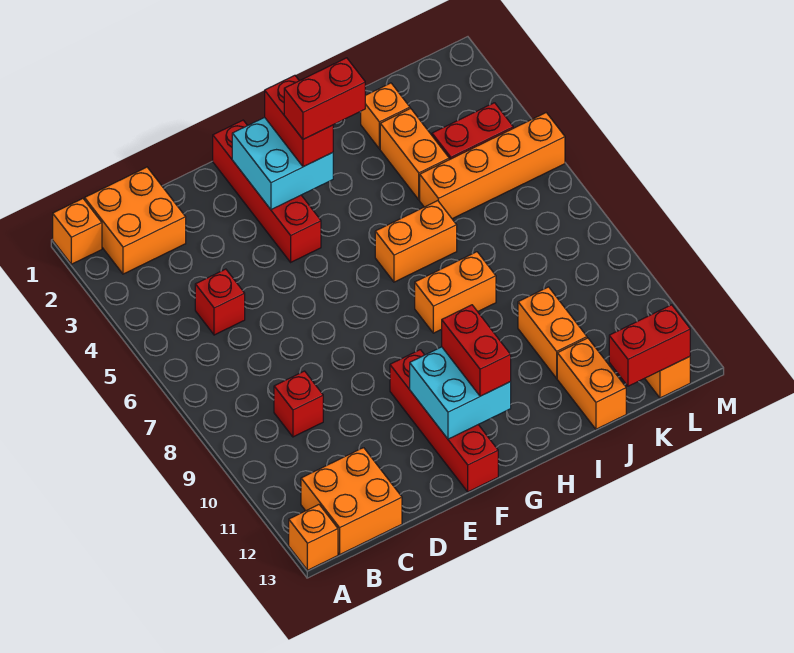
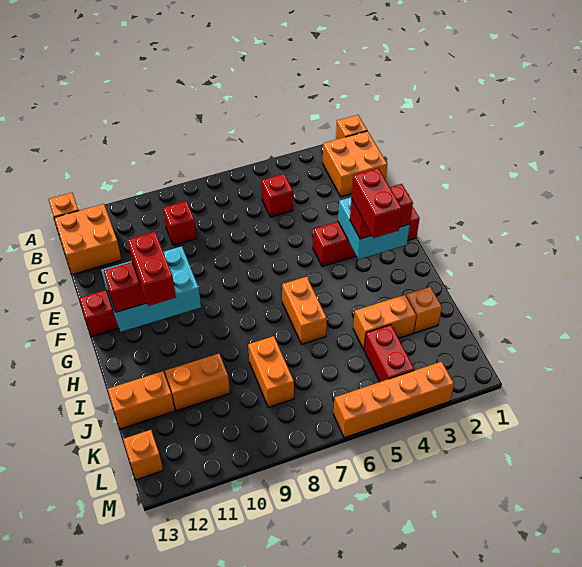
cyan brick F11:G12 level 2 -> cyan brick F10:G12 level 2
orange brick H8:I8 level 1 -> orange brick J8:K8 level 1
orange brick J5:M5 level 1 -> orange brick M3:M6 level 1
red brick K13:L13 level 2 -> red brick G11:H11 level 4

